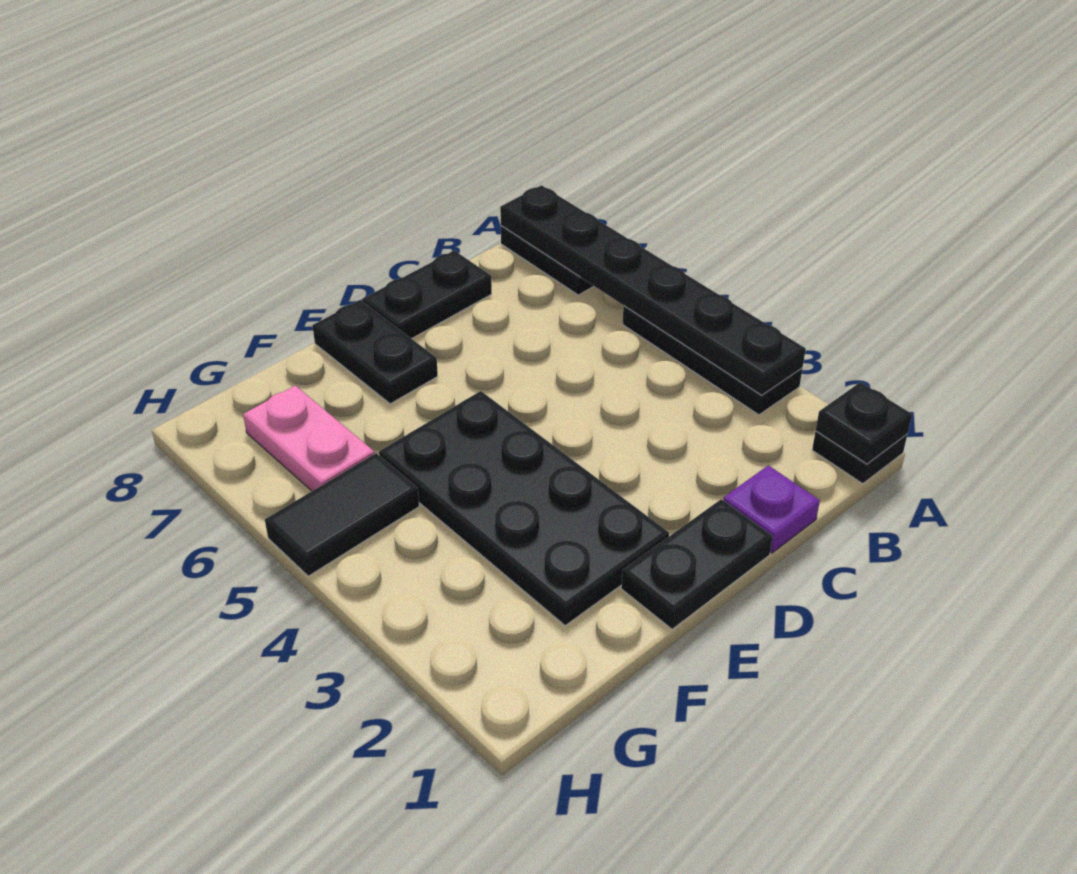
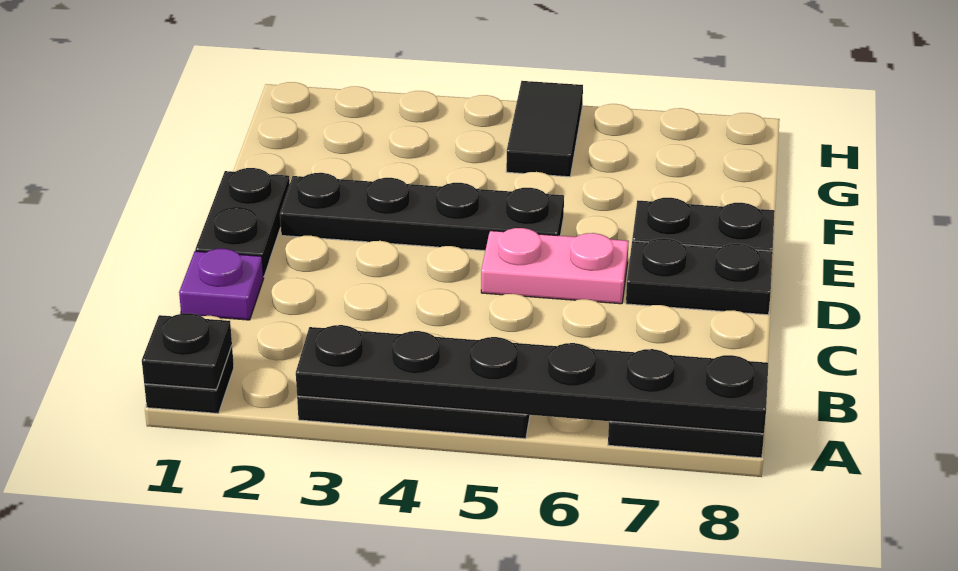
black plate C8:D8 level 1 -> black plate D7:D8 level 1
black plate E2:F5 level 1 -> black plate E2:E5 level 1
pink plate G6:G7 level 1 -> pink plate D5:D6 level 1

